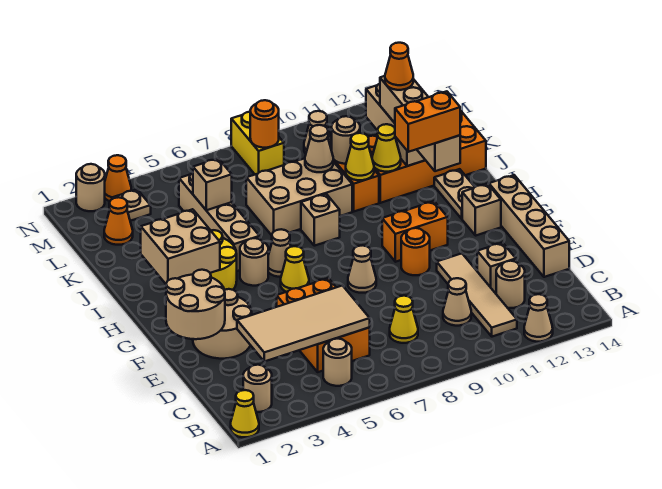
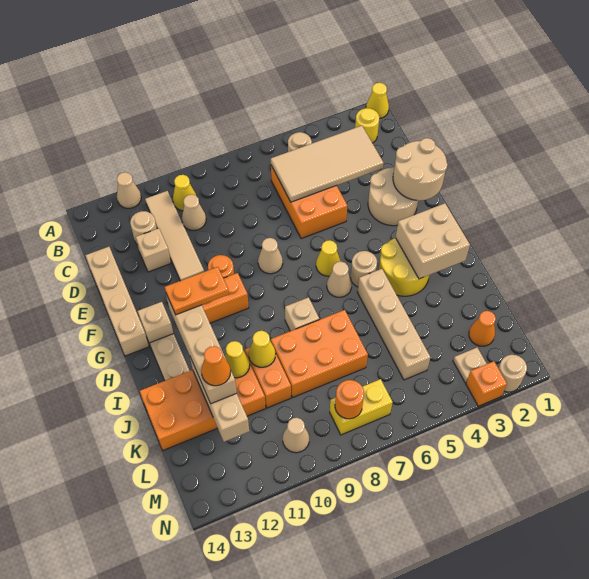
tan round brick B2 level 1 -> yellow round brick B2 level 1
yellow cone C8 level 1 -> yellow cone B10 level 1
orange brick H11:H12 level 4 -> orange plate H11:H12 level 4
tan brick J7:K9 level 1 -> orange brick J7:K9 level 1
tan brick K5 level 2 -> none
tan cone K9 level 2 -> none
tan round brick K10 level 2 -> none
yellow brick M8:N8 level 1 -> yellow brick M7:M8 level 1
orange cone N3 level 1 -> orange brick N3 level 1

